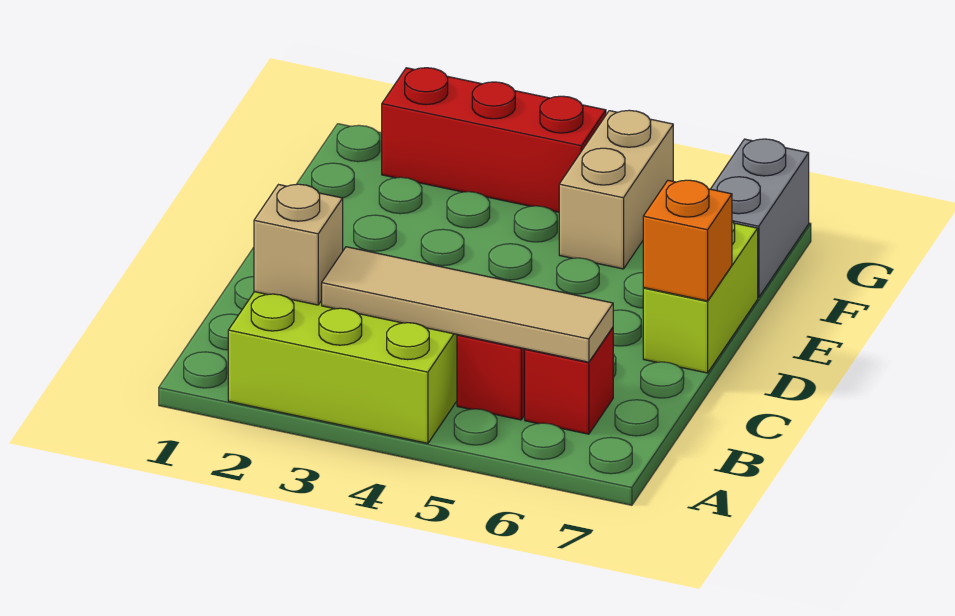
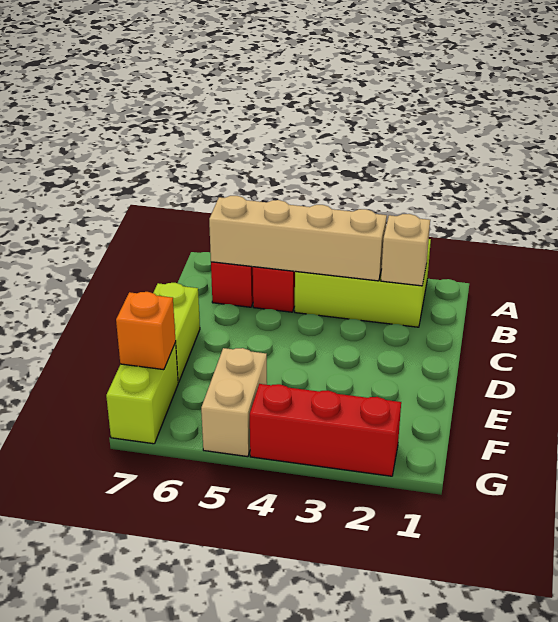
tan tile B3:B6 level 2 -> tan brick B3:B6 level 2
orange brick D7 level 2 -> orange brick F7 level 2
grey brick F7:G7 level 1 -> lime brick F7:G7 level 1

